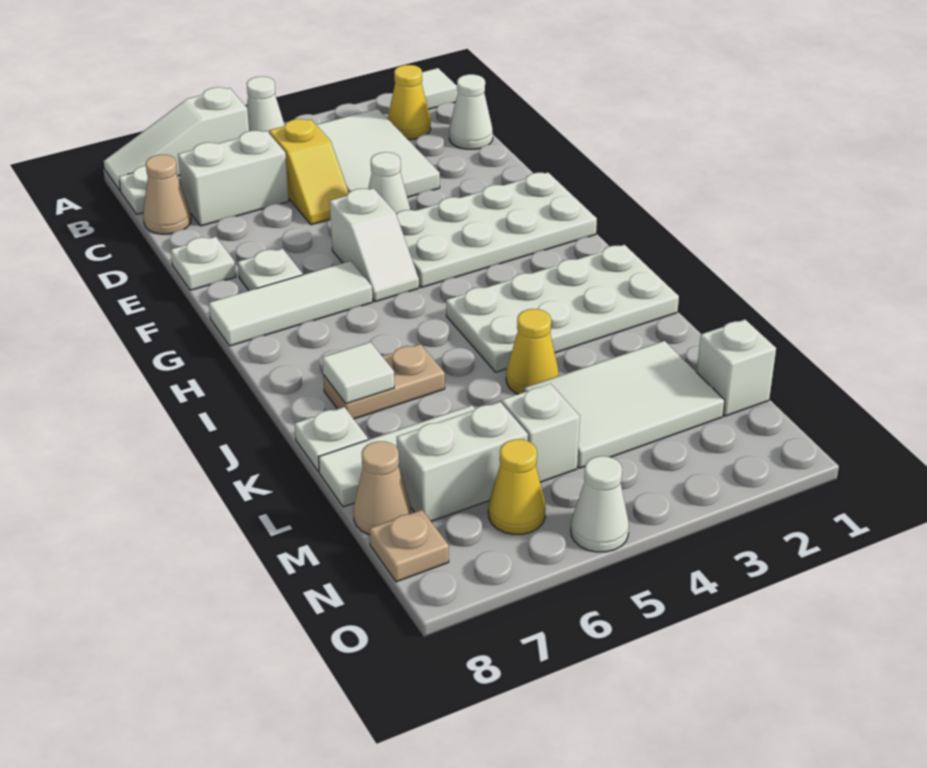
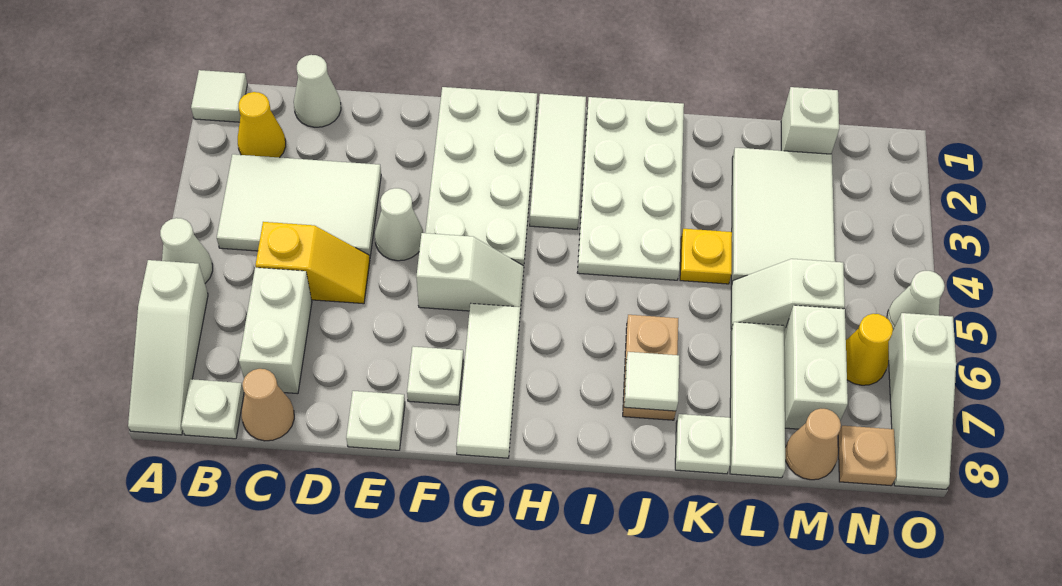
none -> white tile H1:H3 level 1
yellow cone K4 level 1 -> yellow plate K4 level 1
none -> white slope O6:O8 level 1 top 6

